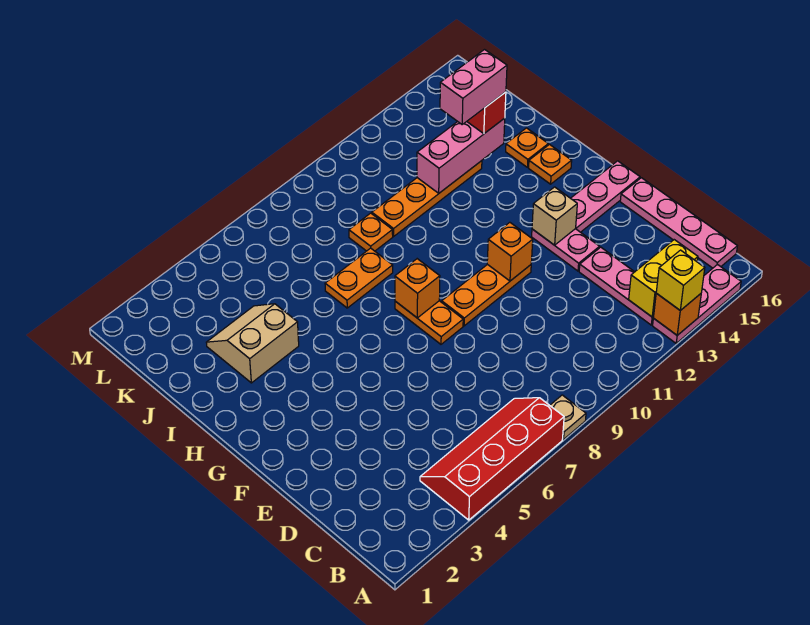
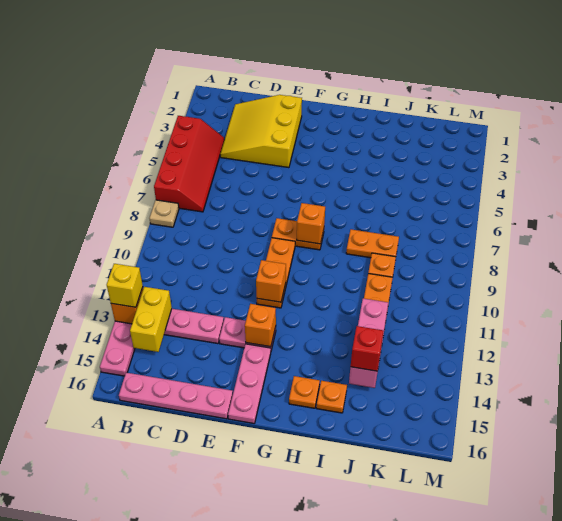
none -> yellow slope C2:E4 level 1 top E
tan brick F13 level 2 -> orange brick F13 level 2
tan slope I3:J4 level 1 top I -> none
orange plate I7:I8 level 1 -> orange plate I8:J8 level 1
pink brick J13:J14 level 4 -> none

